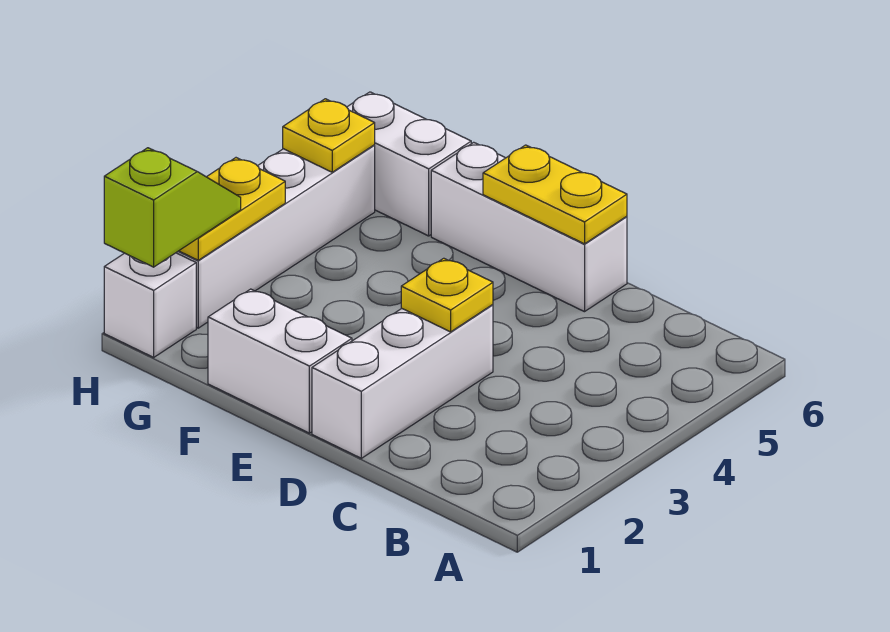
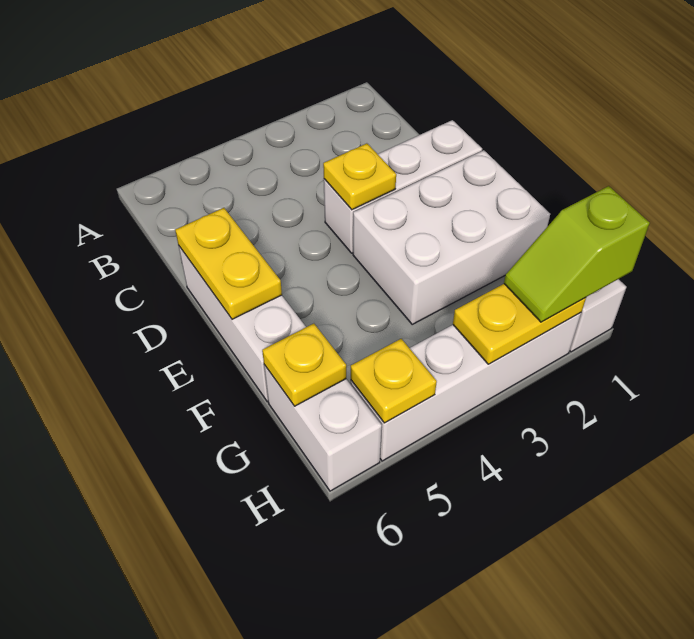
white brick E1:F1 level 1 -> white brick E1:F3 level 1
none -> yellow plate G6 level 2

